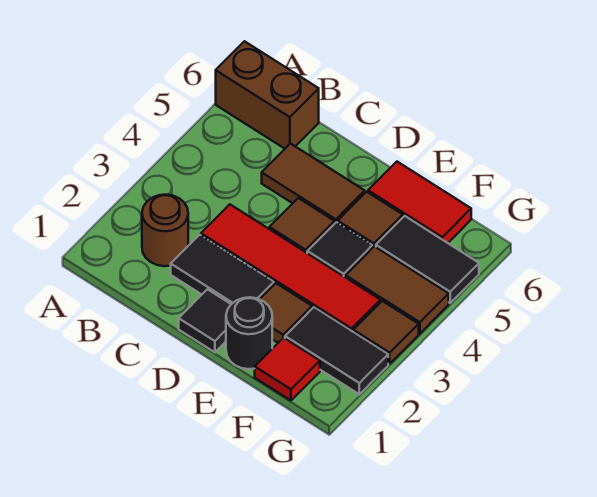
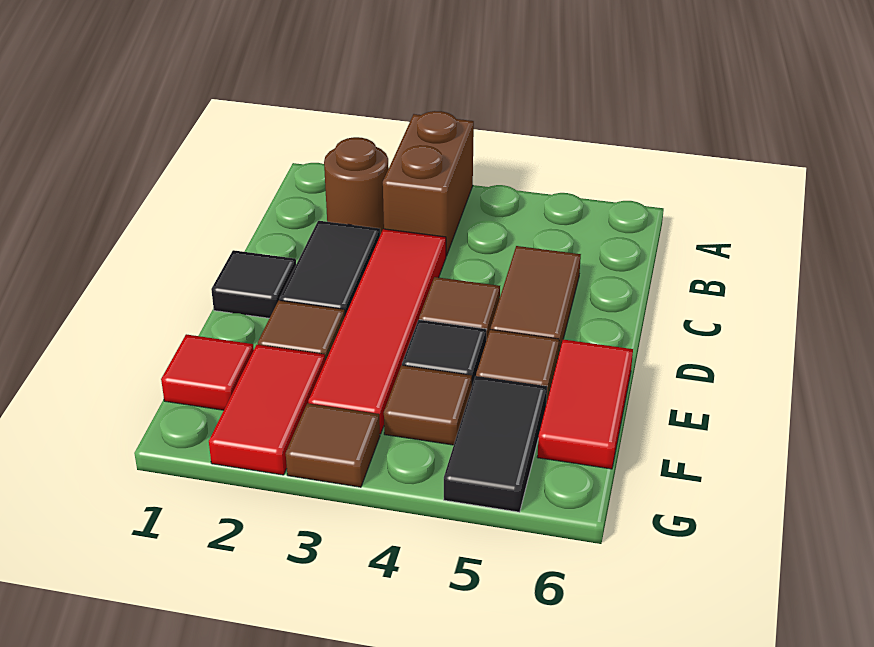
brown brick A6:B6 level 1 -> brown brick A3:B3 level 1
black round brick E1 level 1 -> none
black tile F2:G2 level 1 -> red tile F2:G2 level 1
brown tile F4:G4 level 1 -> brown tile F4 level 1

